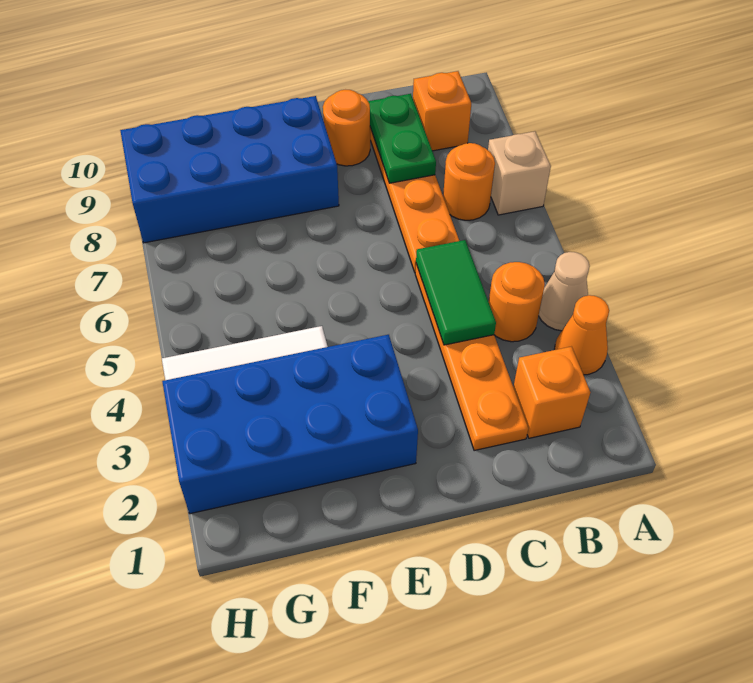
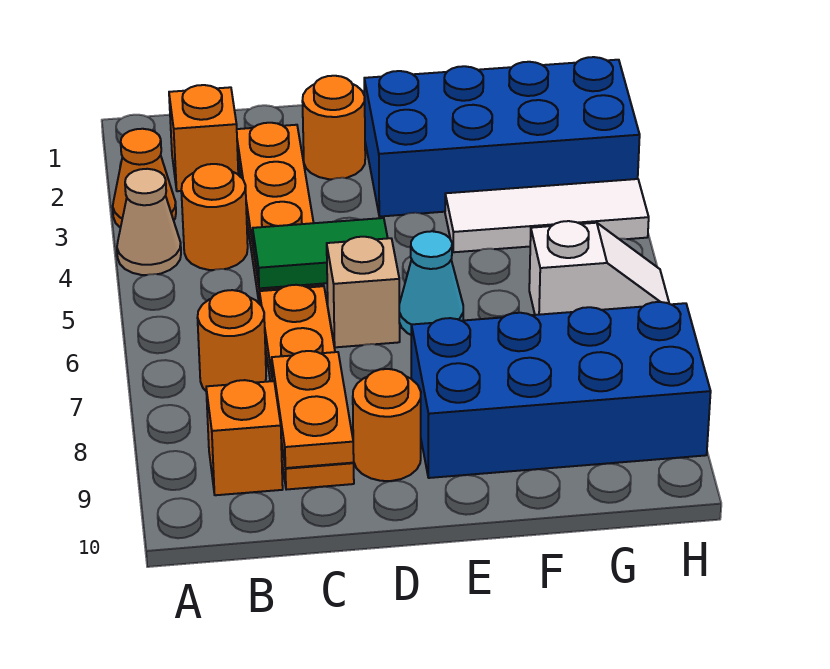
tan brick A7 level 1 -> tan brick D6 level 1
green tile C4:C5 level 2 -> green tile C5:D5 level 2
green plate C8:C9 level 2 -> orange plate C8:C9 level 2
none -> orange round brick D2 level 1
none -> cyan cone E6 level 1
none -> white slope G6:H6 level 1 top G

